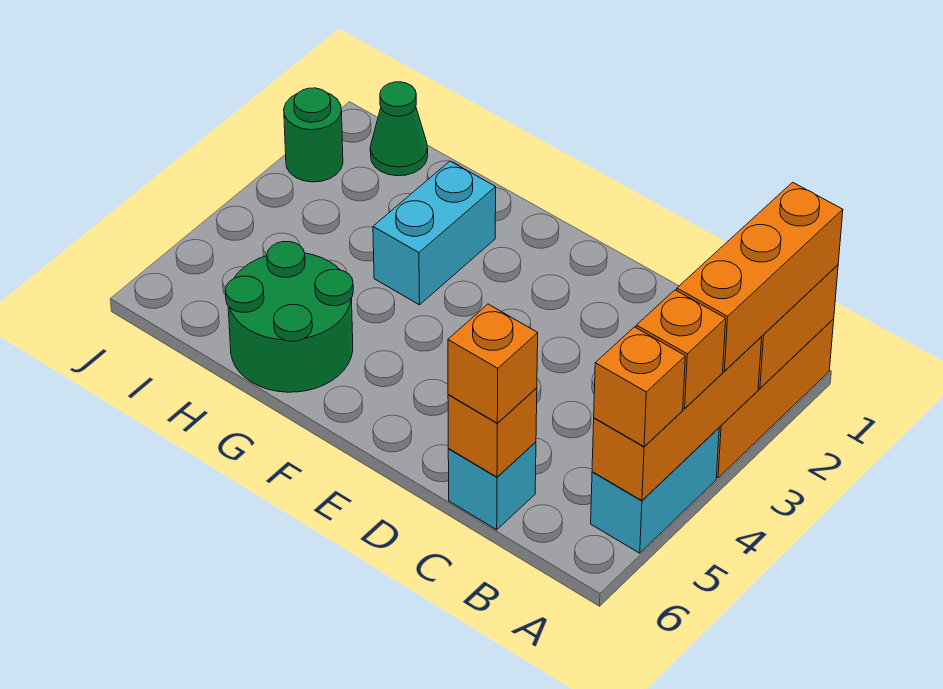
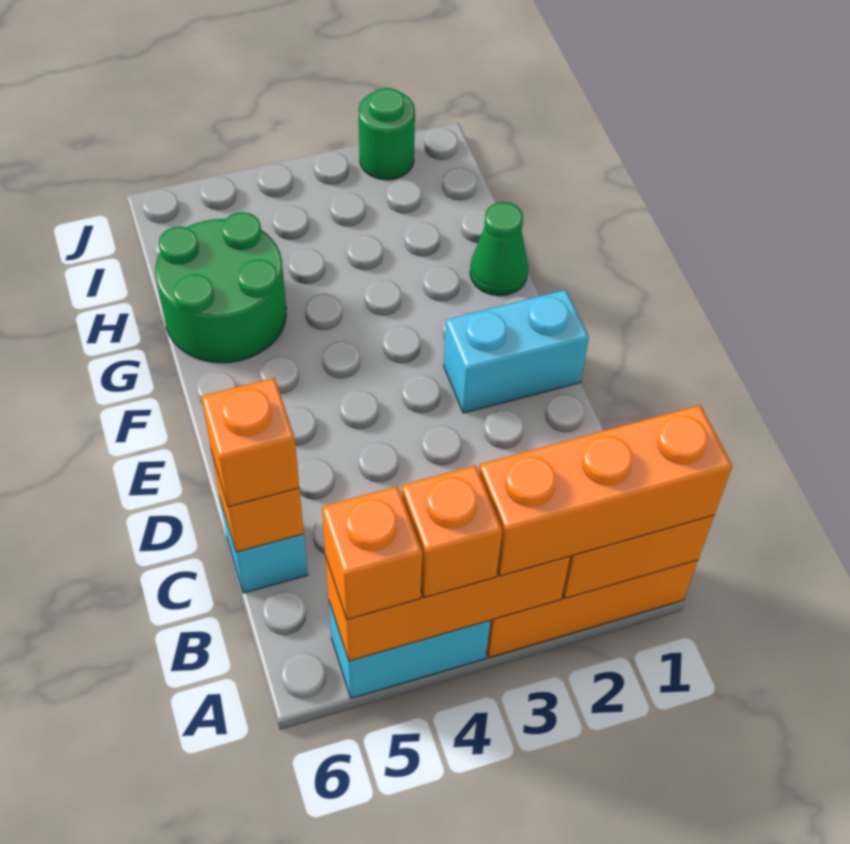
cyan brick G2:G3 level 1 -> cyan brick E1:E2 level 1
green cone I1 level 1 -> green cone G1 level 1

